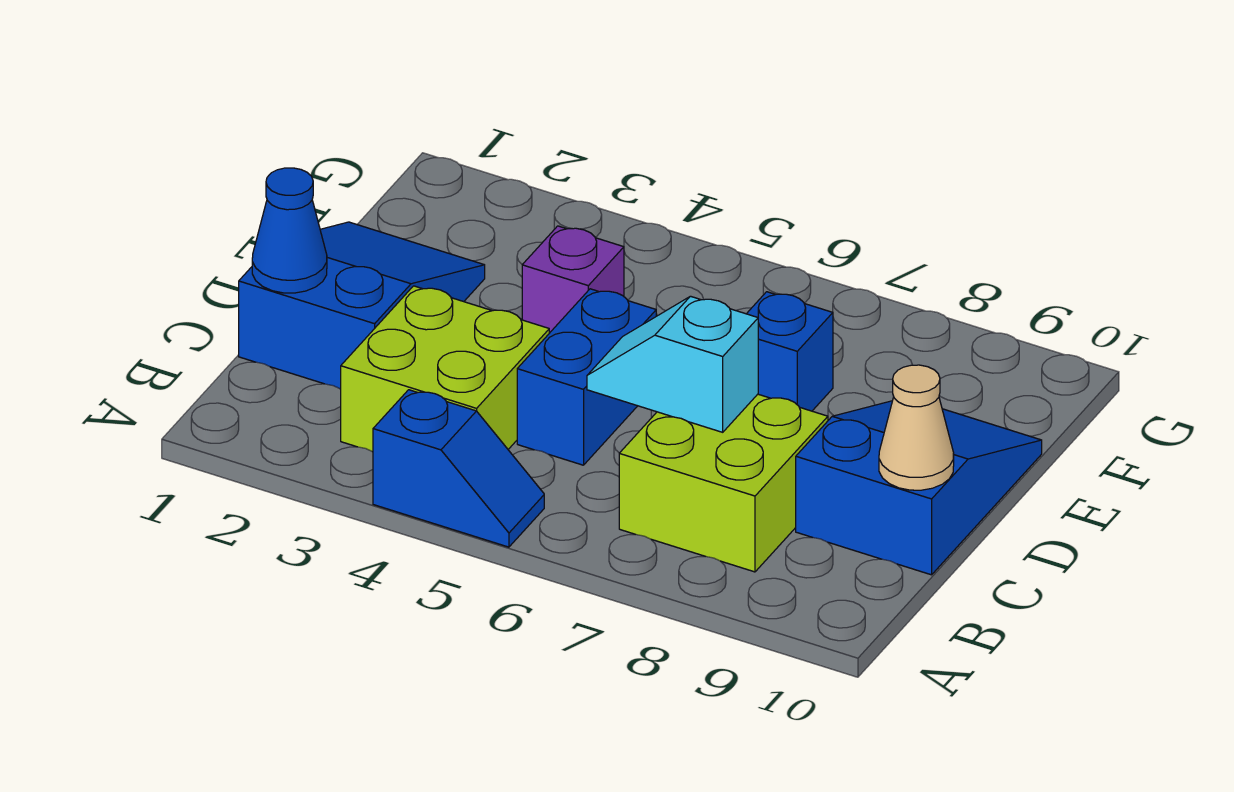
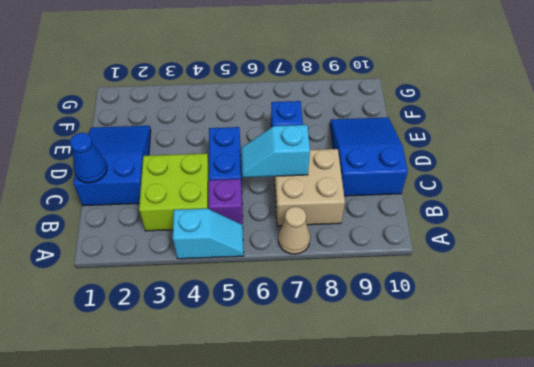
blue slope A4:A5 level 1 top 4 -> cyan slope A4:A5 level 1 top 4
lime brick B7:C8 level 1 -> tan brick B7:C8 level 1
tan cone C10 level 2 -> tan cone A7 level 1
purple brick E4 level 1 -> purple brick B5 level 1

